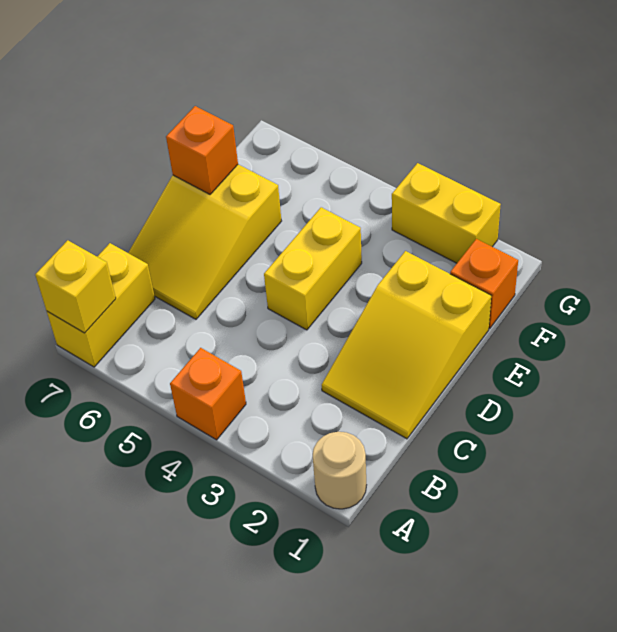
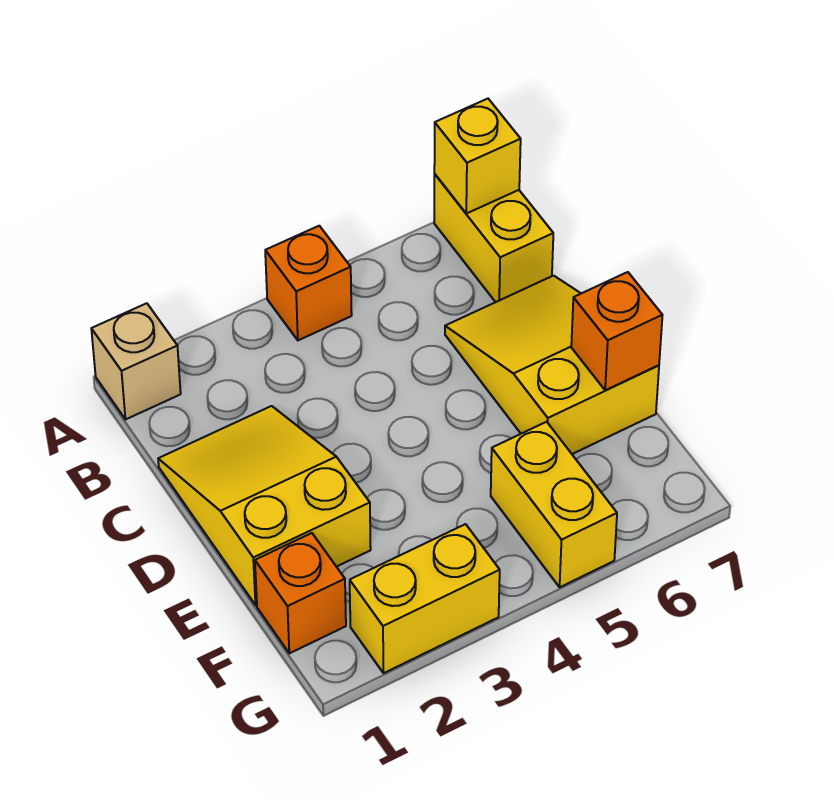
tan round brick A1 level 1 -> tan brick A1 level 1
yellow brick D4:E4 level 1 -> yellow brick F5:G5 level 1

